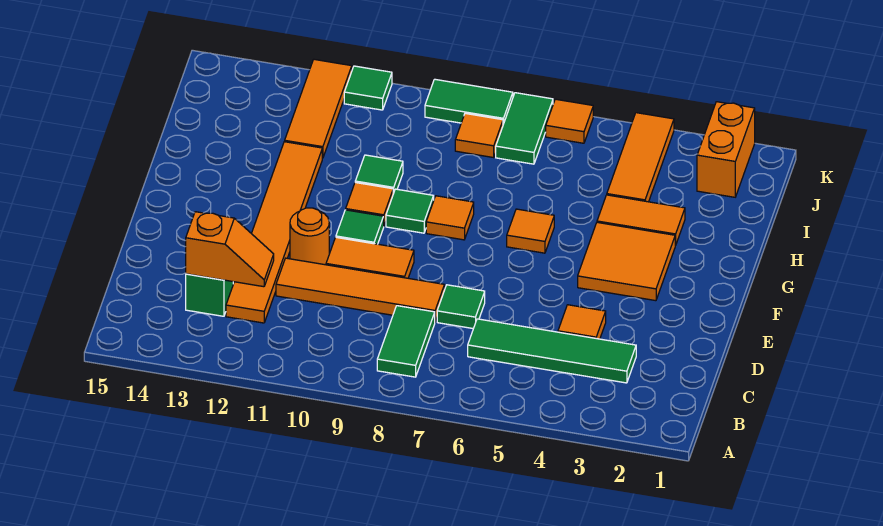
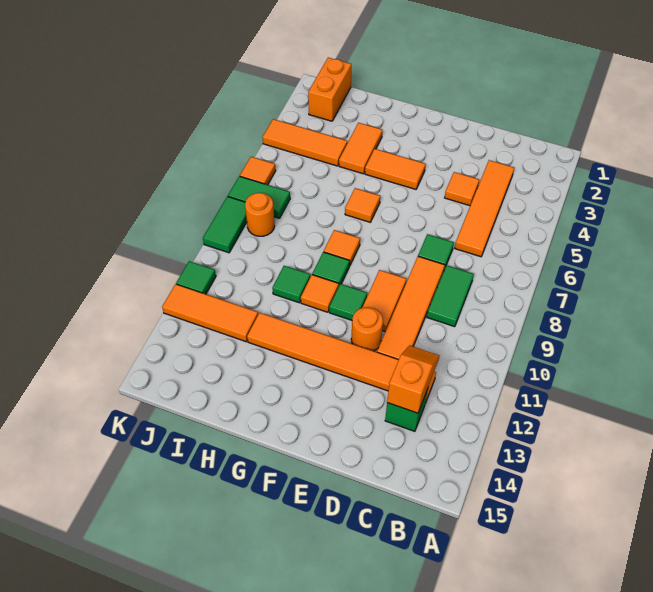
green tile B8:C8 level 1 -> green tile C8:C9 level 1
green tile C3:C6 level 1 -> orange tile C3:C6 level 1
orange tile F3:G4 level 1 -> orange tile F4:G4 level 1
orange brick J2:K2 level 1 -> orange brick J1:J2 level 1
orange tile J8 level 1 -> orange round brick J8 level 1

